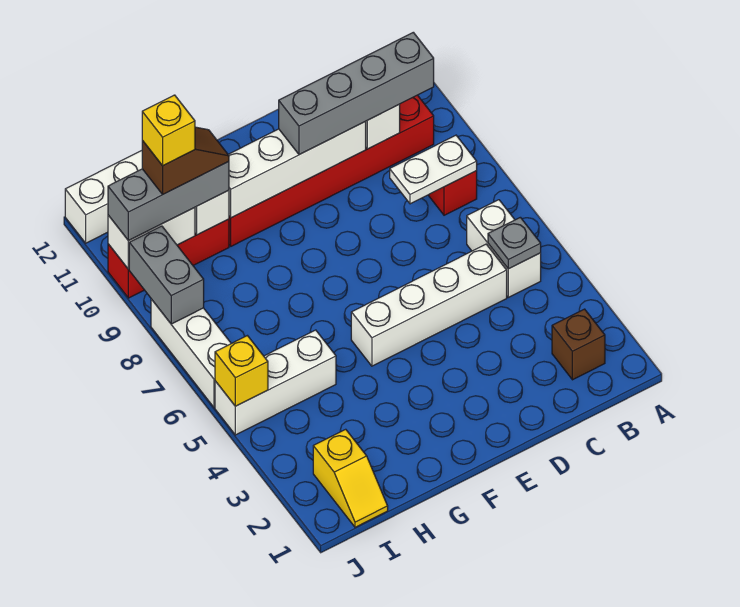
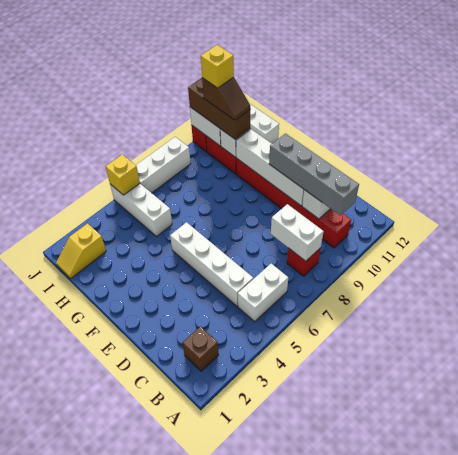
grey plate B5 level 2 -> none
white plate B8:C8 level 2 -> white brick B8:C8 level 2
grey brick H10:J10 level 3 -> brown brick H10:J10 level 3
grey brick J8:J9 level 2 -> none

